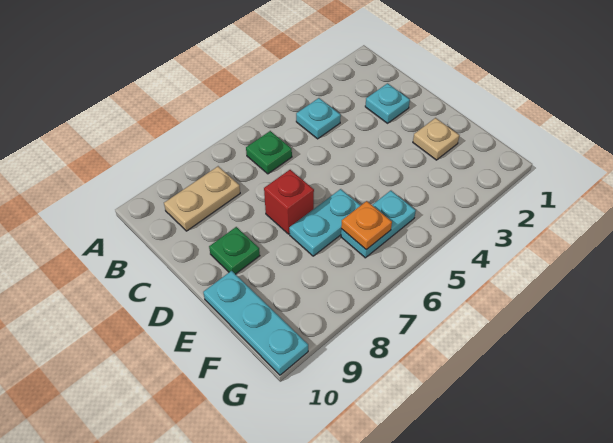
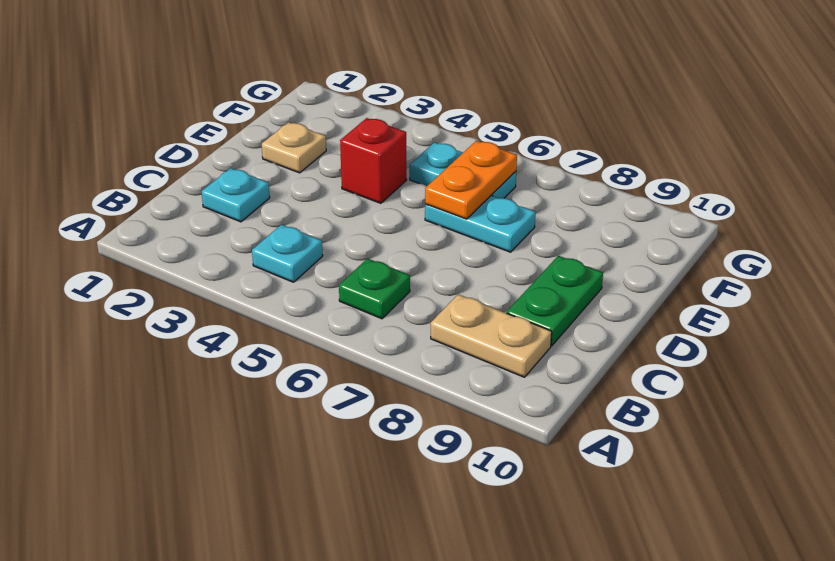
red brick D7 level 1 -> red brick E4 level 1
green plate D9 level 1 -> green plate C9:D9 level 1
cyan plate E10:G10 level 1 -> none
orange plate F6 level 2 -> orange plate E6:F6 level 2

